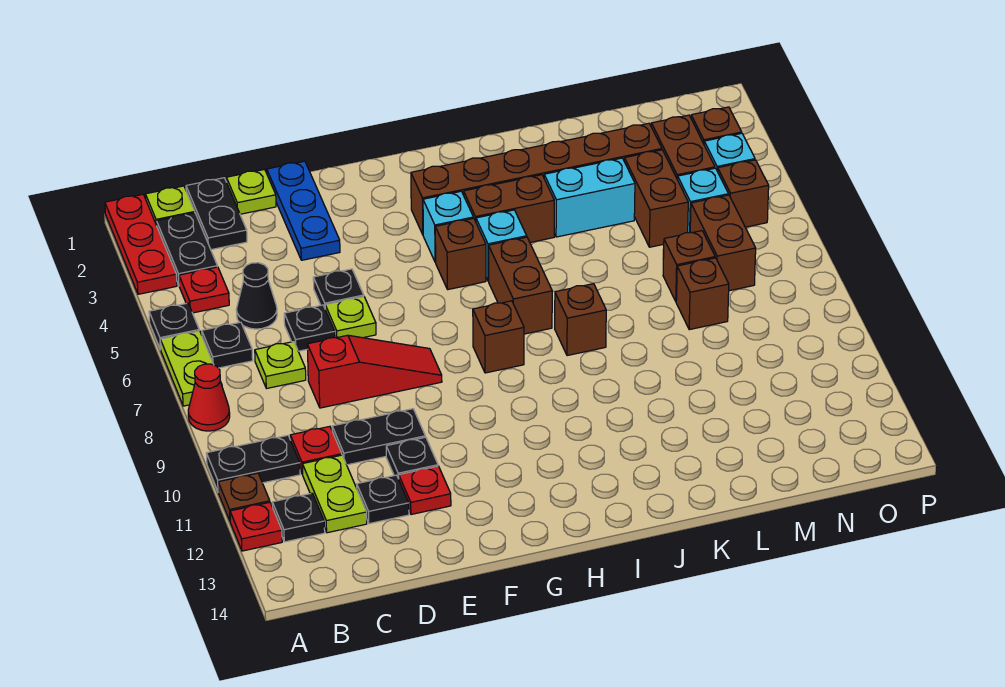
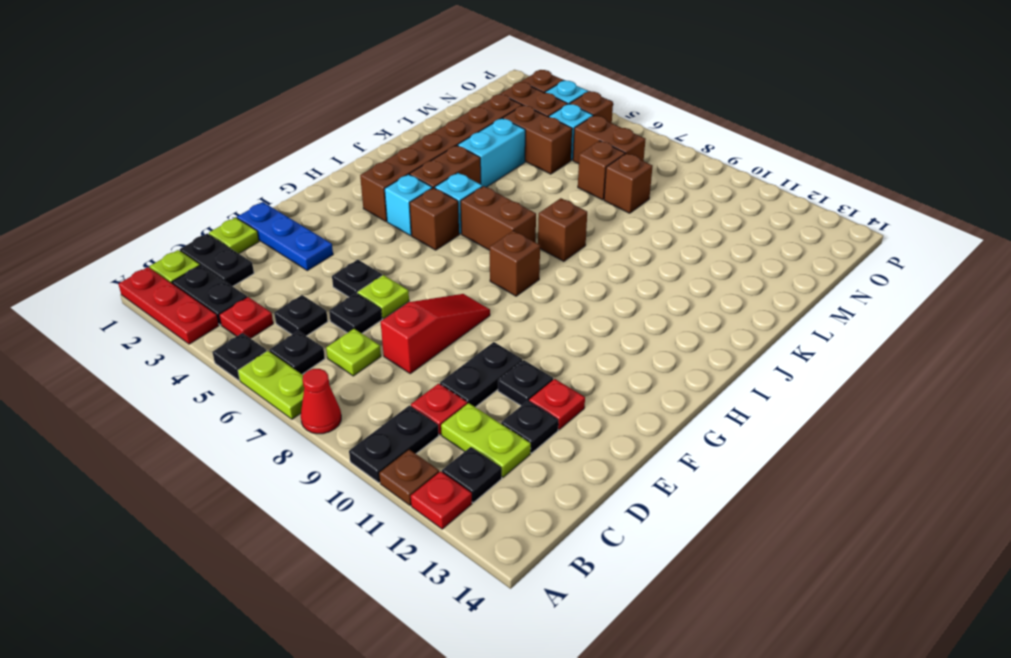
black cone C5 level 1 -> black plate C5 level 1

